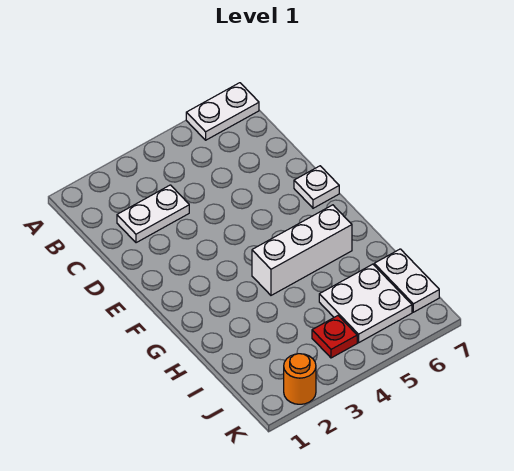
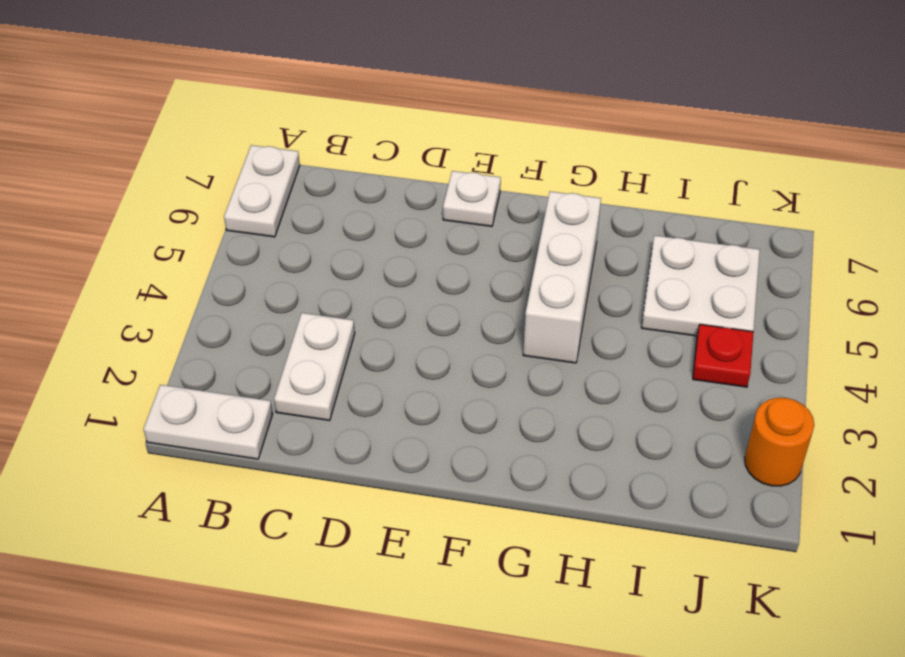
white plate I7:J7 level 1 -> white plate A1:B1 level 1

